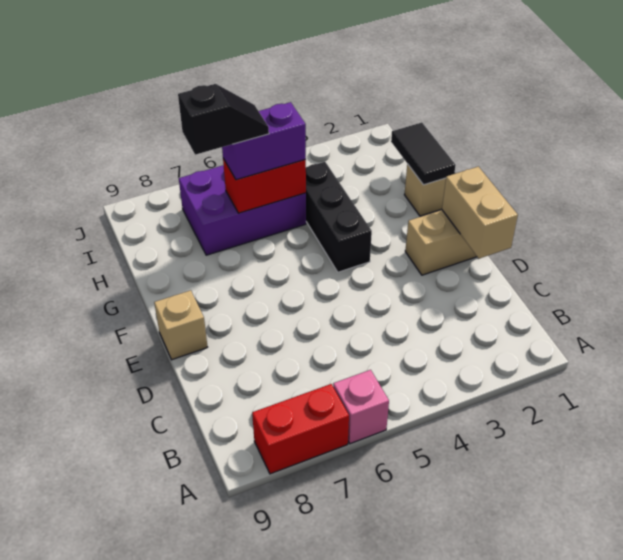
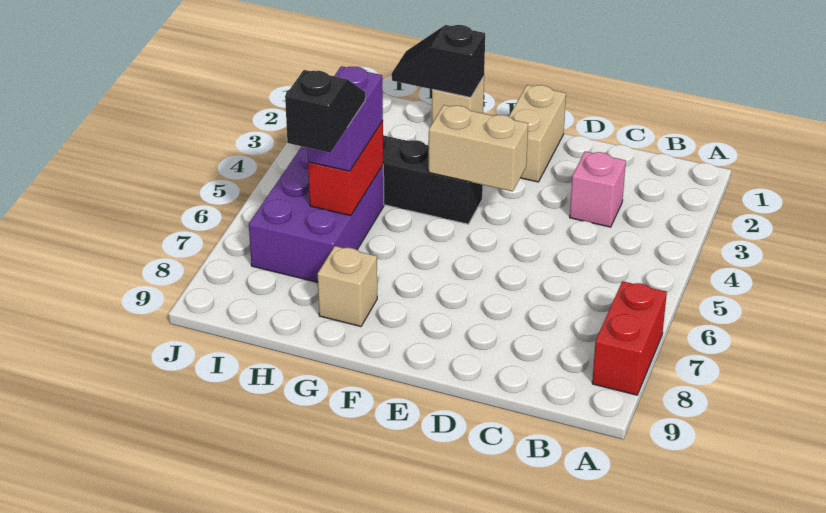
pink brick A6 level 1 -> pink brick C3 level 1
tan brick D1:E1 level 2 -> tan brick E4:F4 level 2
tan brick E9 level 1 -> tan brick G8 level 1
black tile G1:H1 level 2 -> black slope G1:H1 level 2 top G

